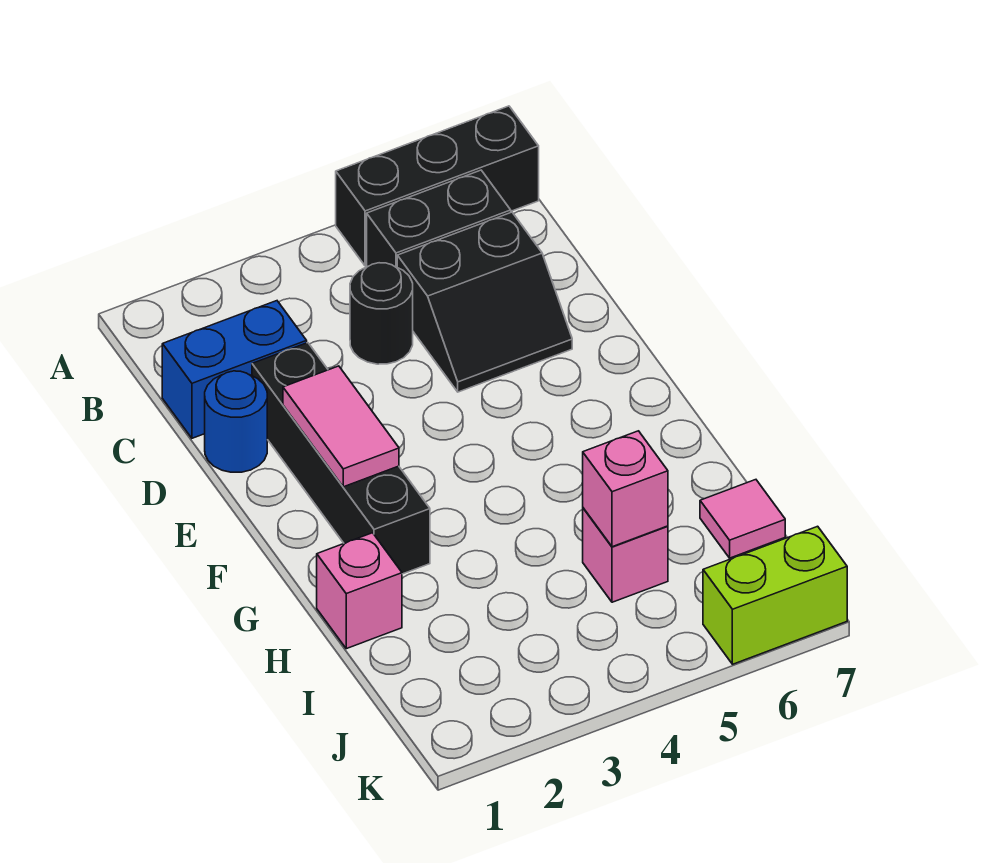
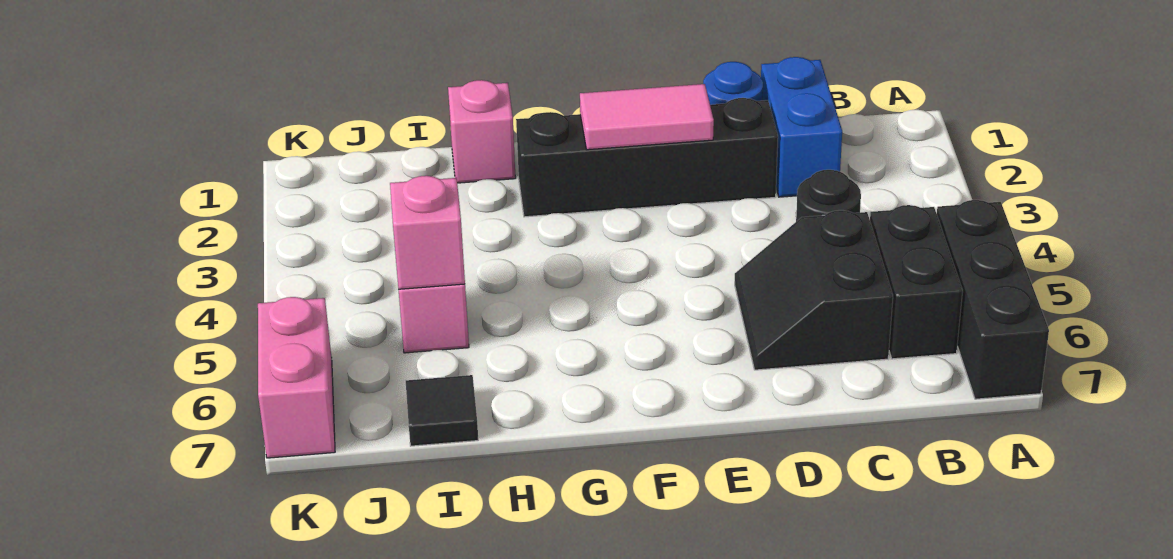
pink tile I7 level 1 -> black tile I7 level 1
lime brick K6:K7 level 1 -> pink brick K6:K7 level 1

